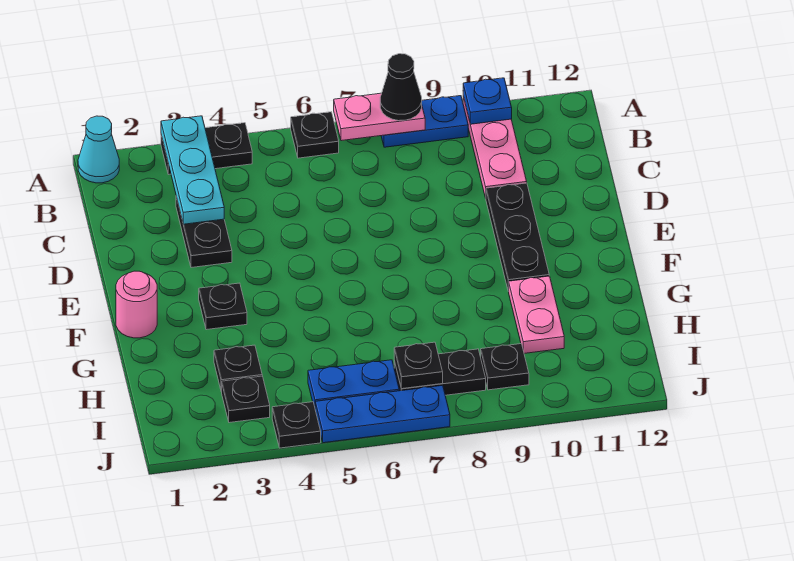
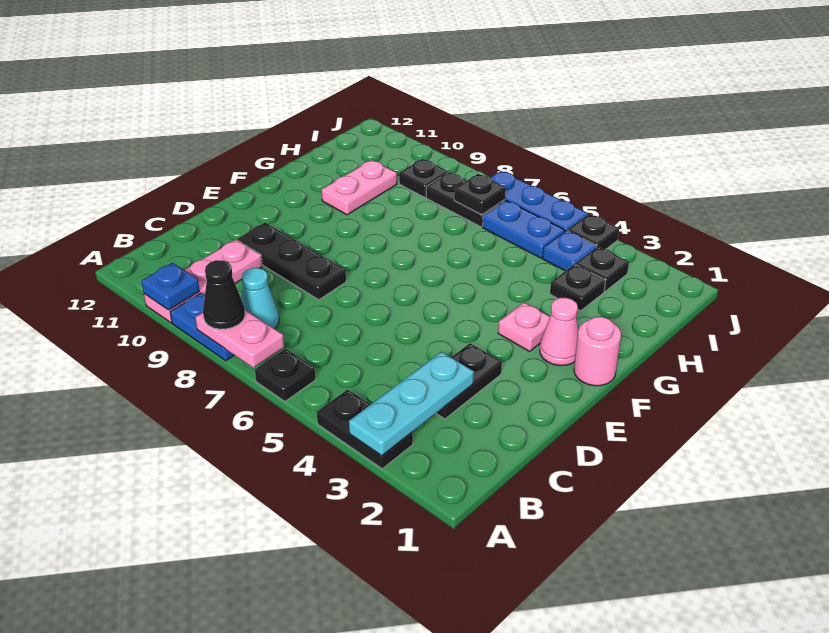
cyan cone A1 level 1 -> cyan cone B8 level 1
black plate D10:F10 level 1 -> black plate D8:D10 level 1
none -> pink cone F2 level 1
black plate F3 level 1 -> pink plate F3 level 1
none -> blue plate I4 level 1

